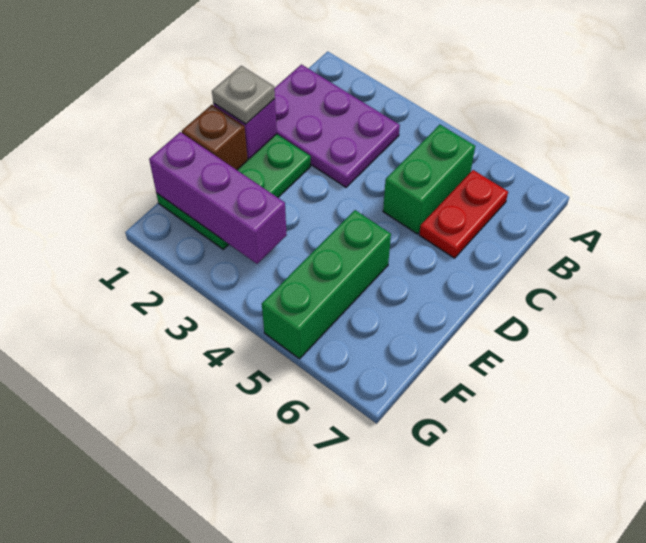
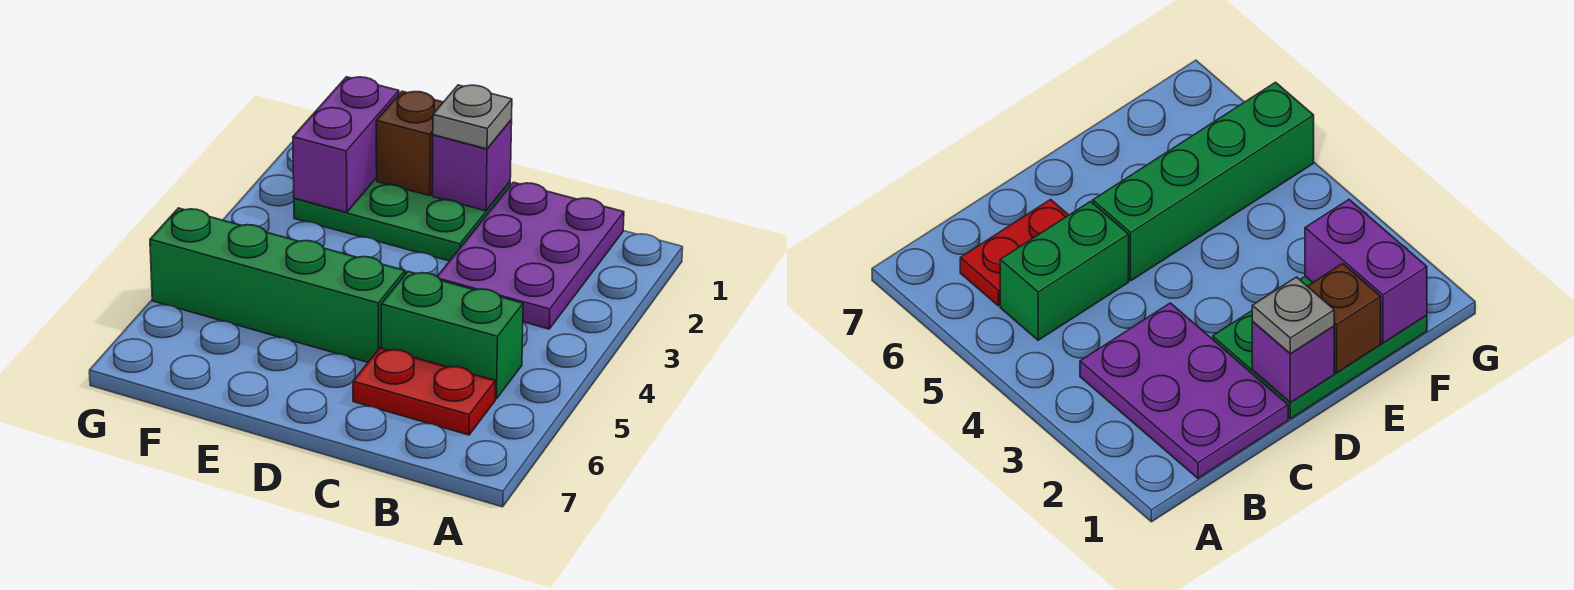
green brick E5:G5 level 1 -> green brick D5:G5 level 1
purple brick F1:F3 level 2 -> purple brick F1:F2 level 2

